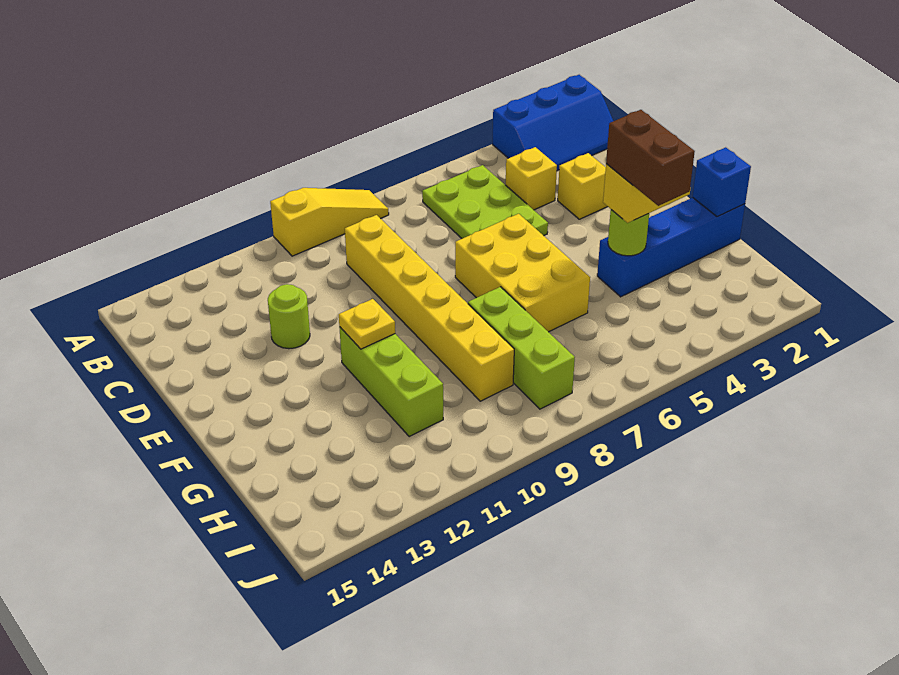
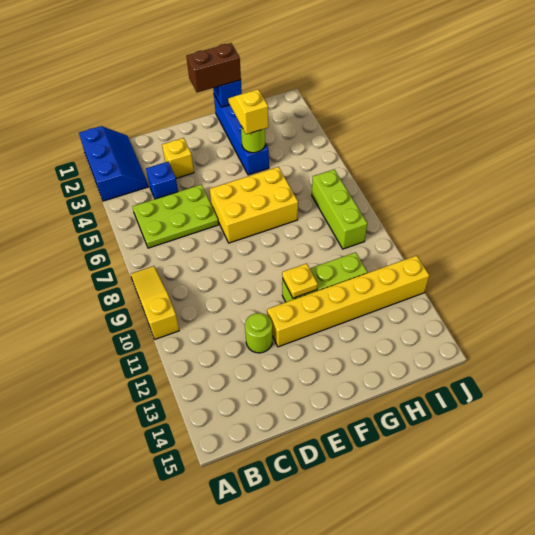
yellow brick C4 level 1 -> blue brick C4 level 1
yellow brick C9:H9 level 1 -> yellow brick E12:J12 level 1
brown brick G4:H4 level 4 -> brown brick F1:G1 level 3
lime brick G8:I8 level 1 -> lime brick I7:I9 level 1

